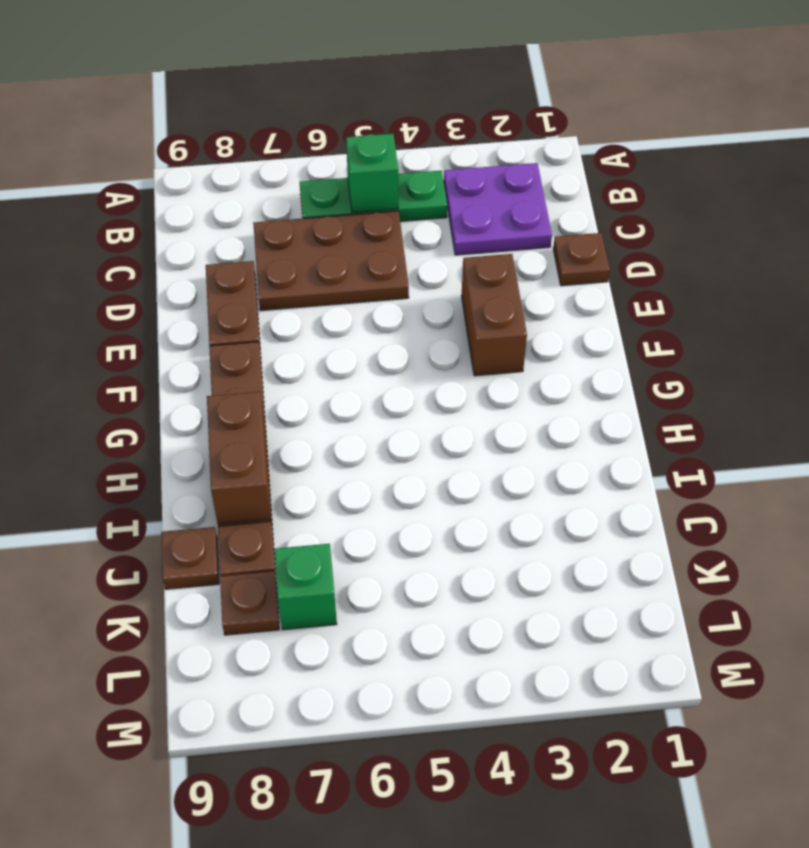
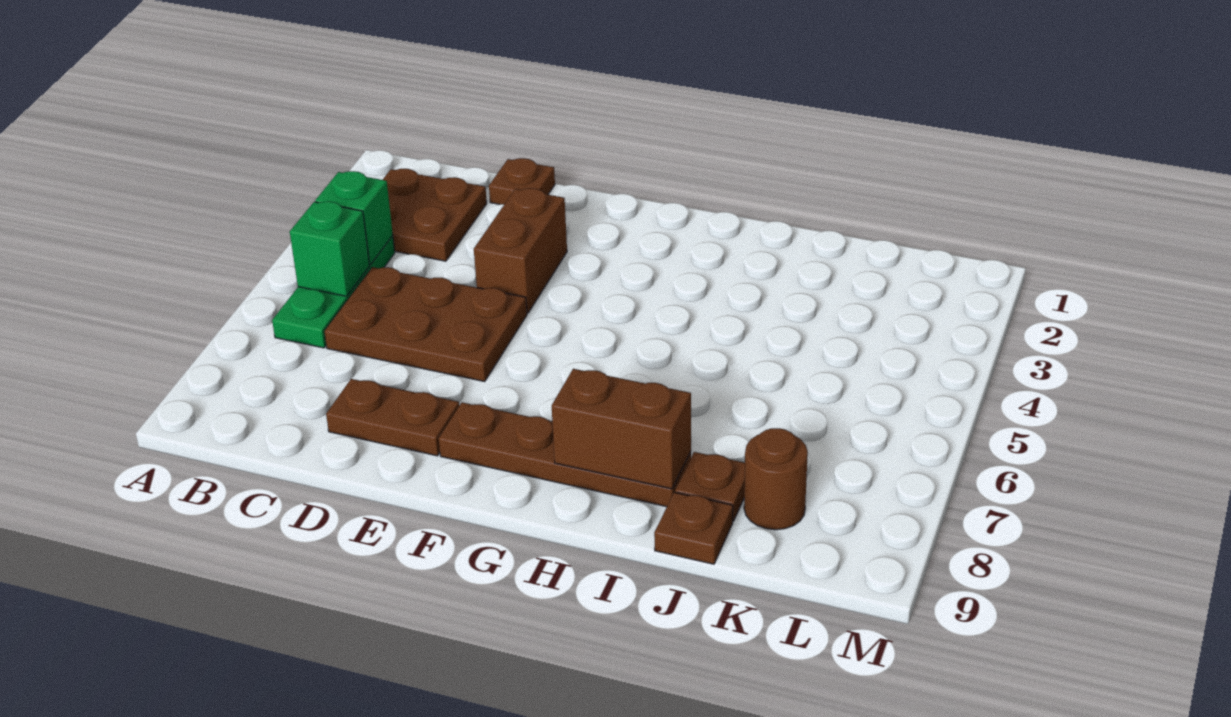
purple plate B2:C3 level 1 -> brown plate B2:C3 level 1
brown plate C5:D7 level 1 -> brown plate C5:E6 level 1
brown brick E3:F3 level 1 -> brown brick E3:E4 level 1
green brick K7 level 1 -> green brick B4 level 2
brown plate K8 level 1 -> brown round brick K8 level 1

